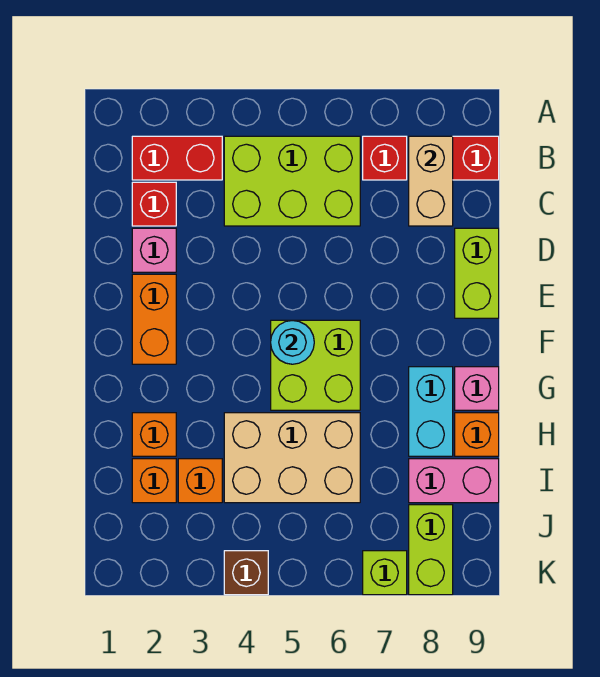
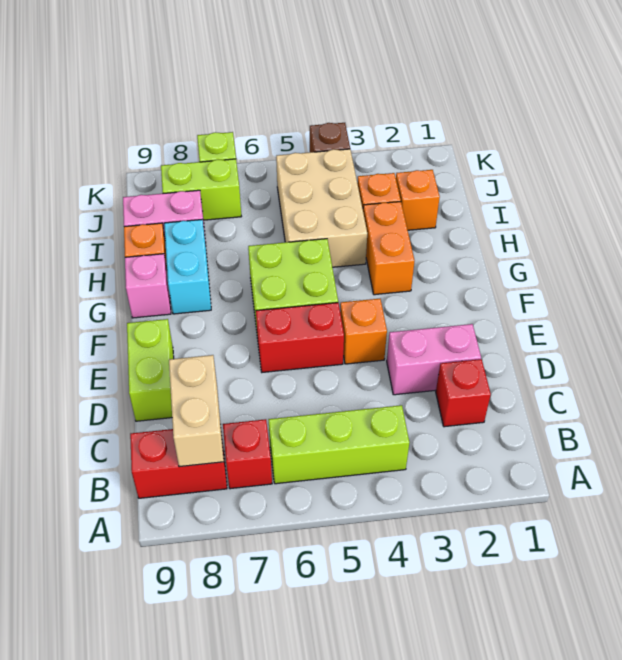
red brick B2:B3 level 1 -> red brick E5:E6 level 1
lime brick B4:C6 level 1 -> lime brick B4:B6 level 1
pink brick D2 level 1 -> pink brick D2:D3 level 1
orange brick E2:F2 level 1 -> orange brick G3:H3 level 1
cyan round brick F5 level 2 -> none
orange brick H2 level 1 -> orange brick E4 level 1
tan brick H4:I6 level 1 -> tan brick H4:J5 level 1
lime brick J8:K8 level 1 -> lime brick J7:J8 level 1

